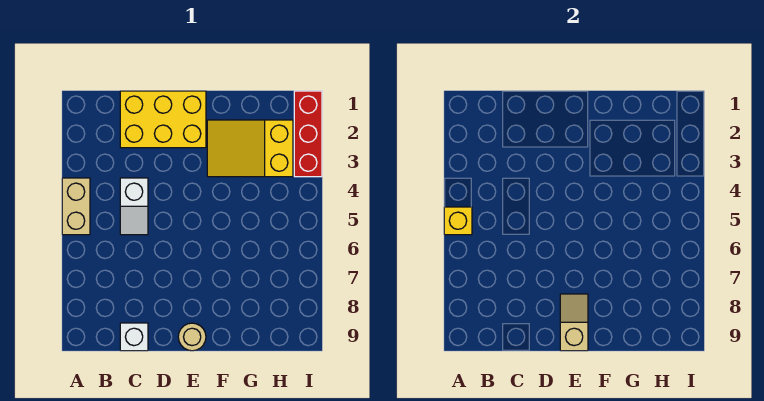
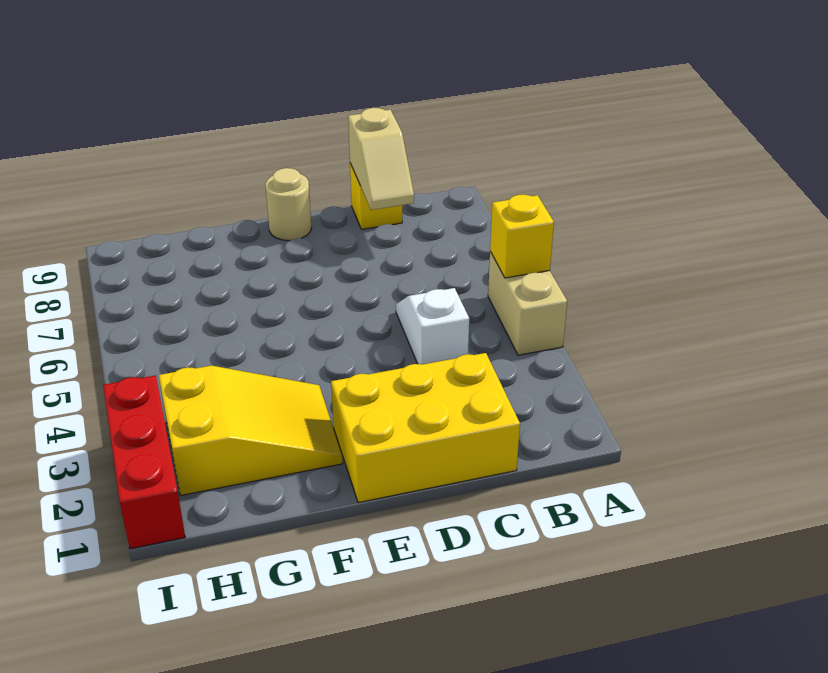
white brick C9 level 1 -> yellow brick C9 level 1
tan slope E8:E9 level 2 top 9 -> tan slope C8:C9 level 2 top 9

